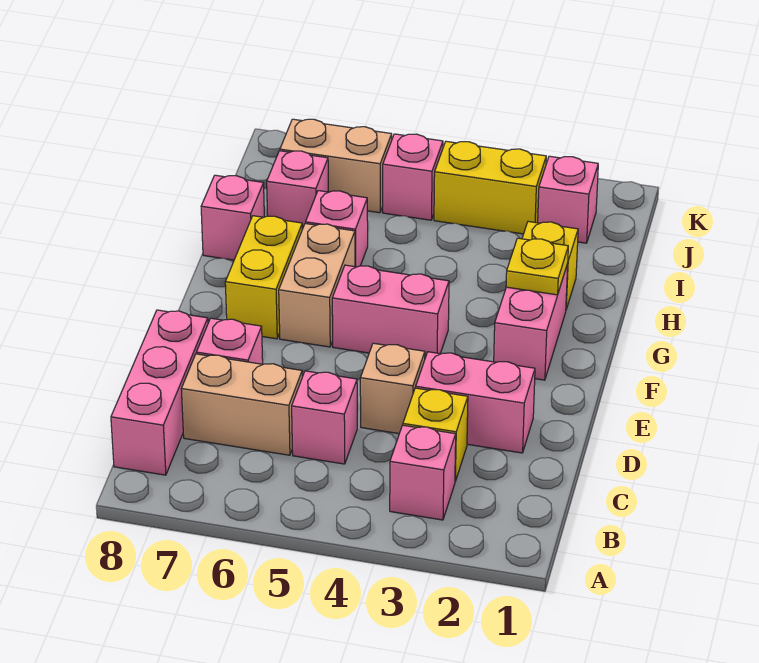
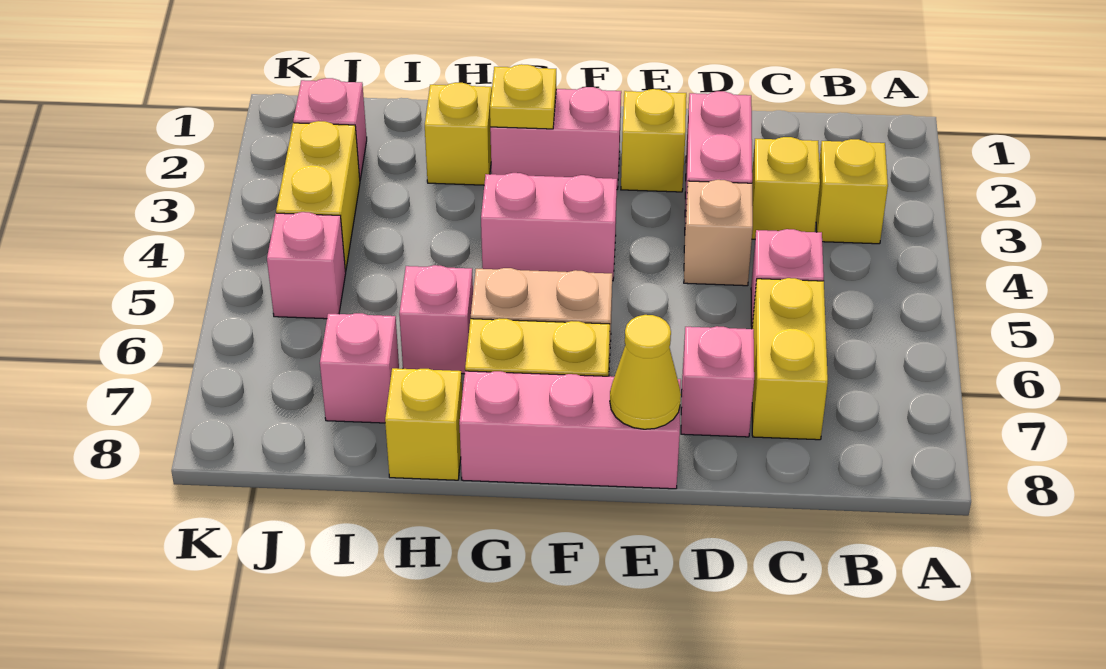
pink brick B3 level 1 -> yellow brick B3 level 1
pink brick B8:D8 level 1 -> pink brick E8:G8 level 1
tan brick C6:C7 level 1 -> yellow brick C6:C7 level 1
none -> yellow brick E2 level 1
none -> yellow cone E8 level 2
pink brick F4:F5 level 1 -> pink brick F4:G4 level 1
pink brick H8 level 1 -> yellow brick H8 level 1
tan brick J6:J7 level 1 -> none

